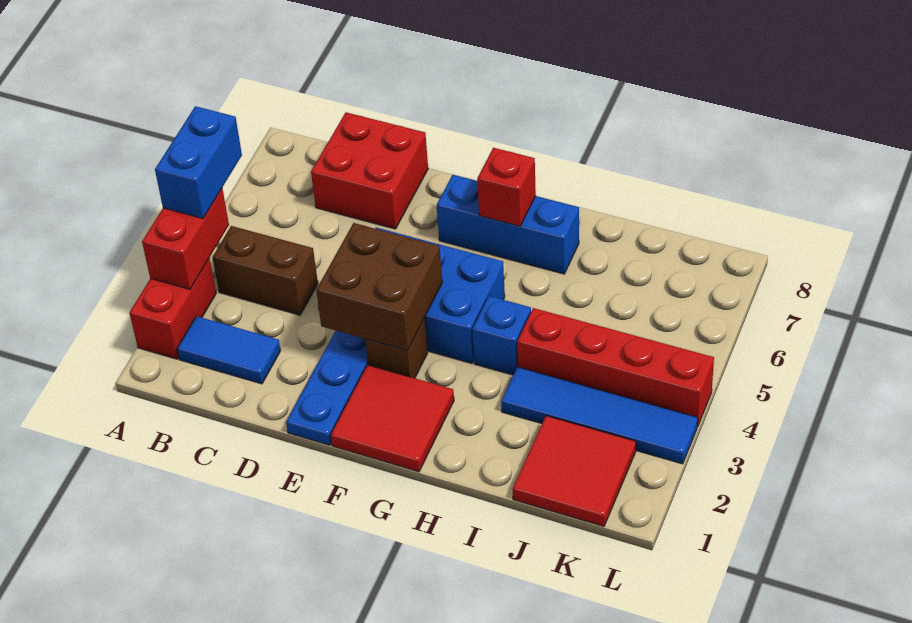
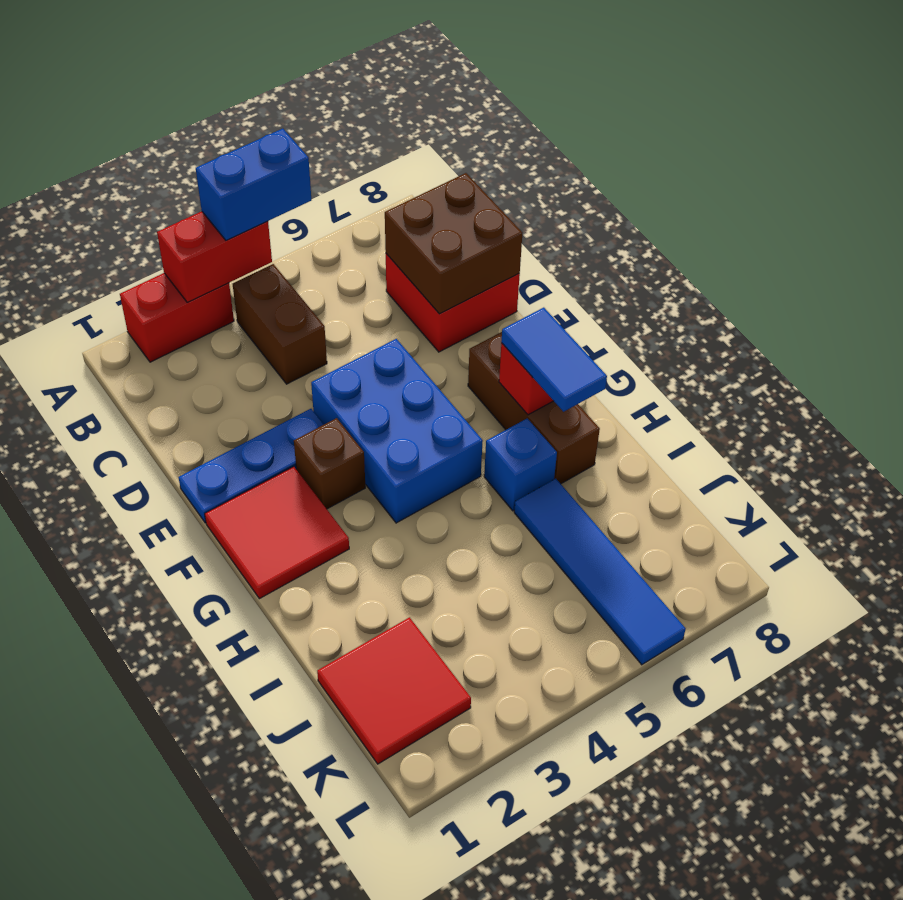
blue tile B2:C2 level 1 -> blue tile G7:H7 level 3
brown brick E3:F4 level 2 -> brown brick C7:D8 level 2
blue brick F7:H7 level 1 -> brown brick F7:H7 level 1
blue brick H4 level 1 -> blue brick H6 level 1
blue tile I3:L3 level 1 -> blue tile I6:L6 level 1
red brick I4:L4 level 1 -> none

